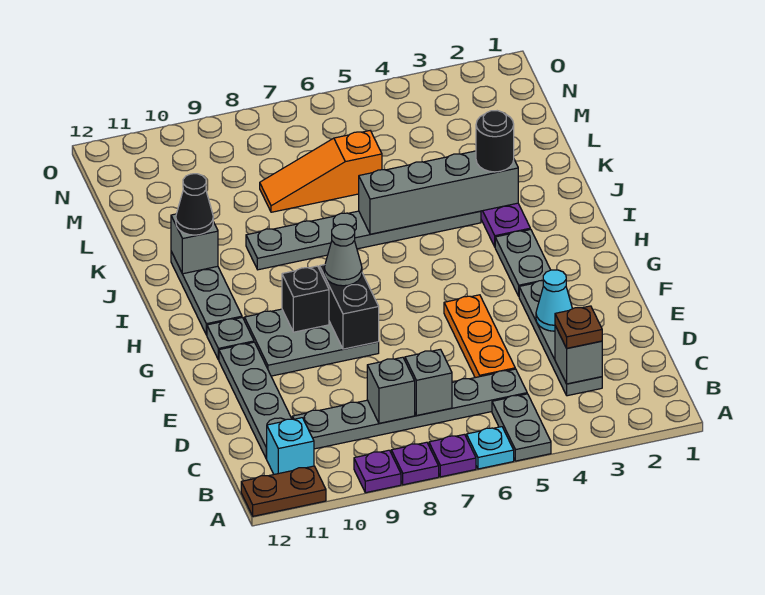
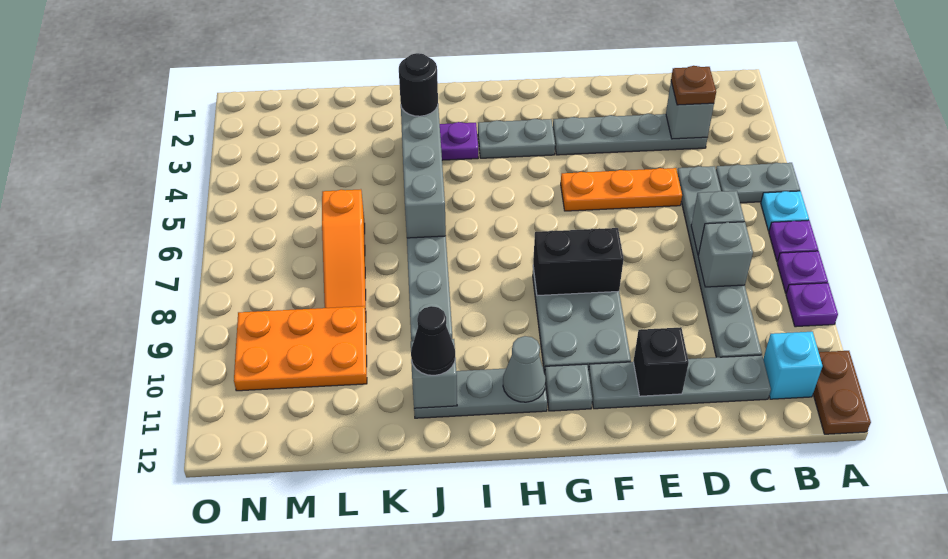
cyan cone E3 level 2 -> none
grey cone G8 level 3 -> grey cone H11 level 2
black brick G9 level 2 -> black brick E11 level 2
none -> orange plate L9:N10 level 1

